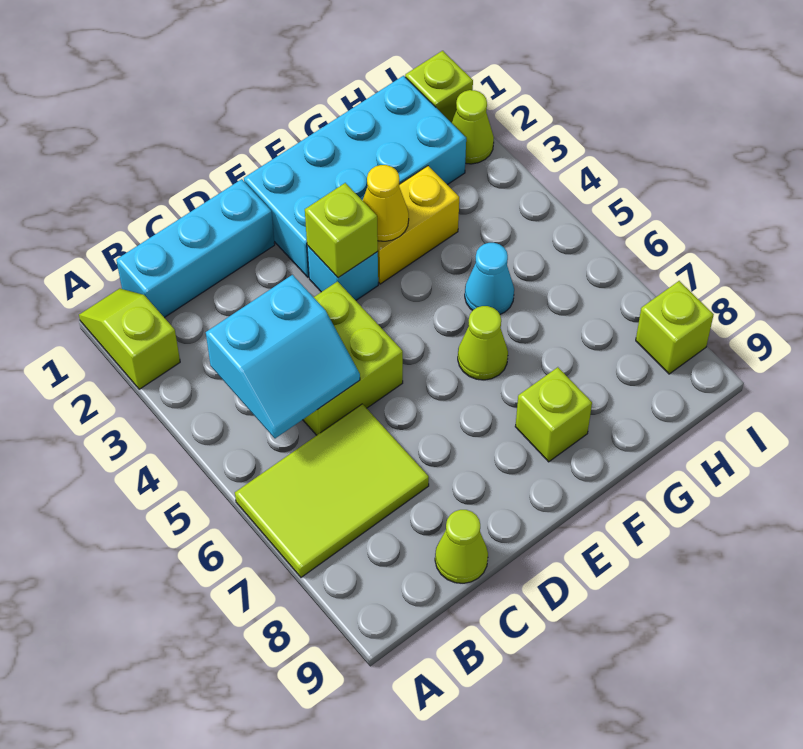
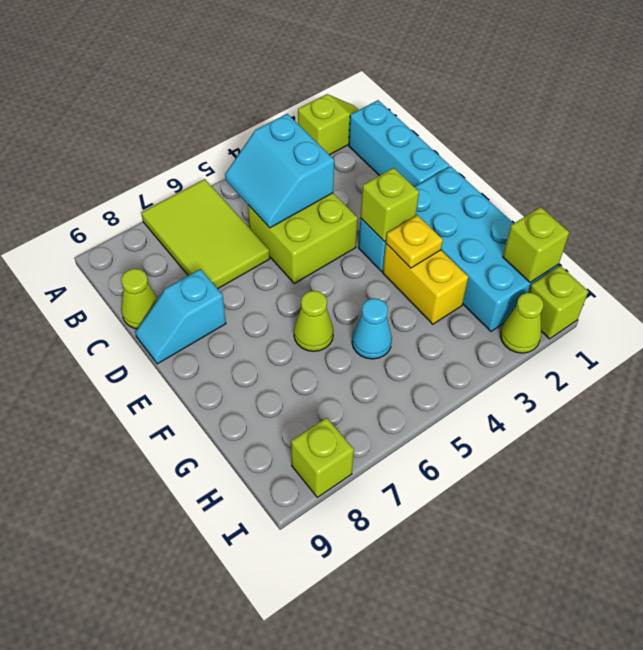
none -> cyan slope D8:D9 level 1 top 8
yellow cone F3 level 2 -> yellow plate F3 level 2
lime brick F8 level 1 -> lime brick H1 level 2

